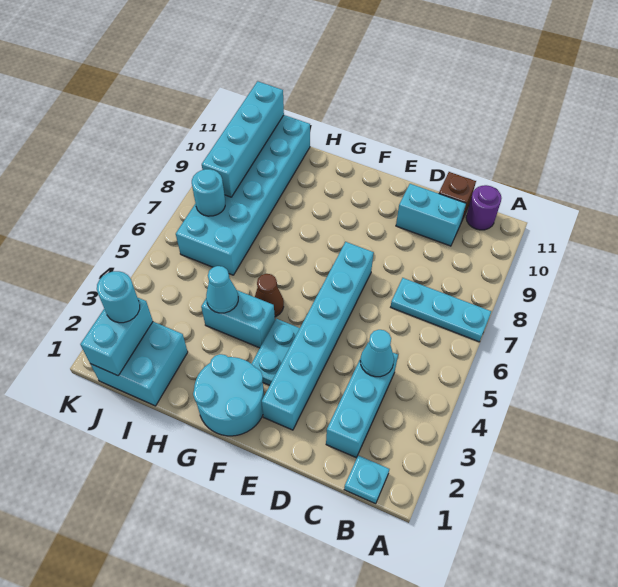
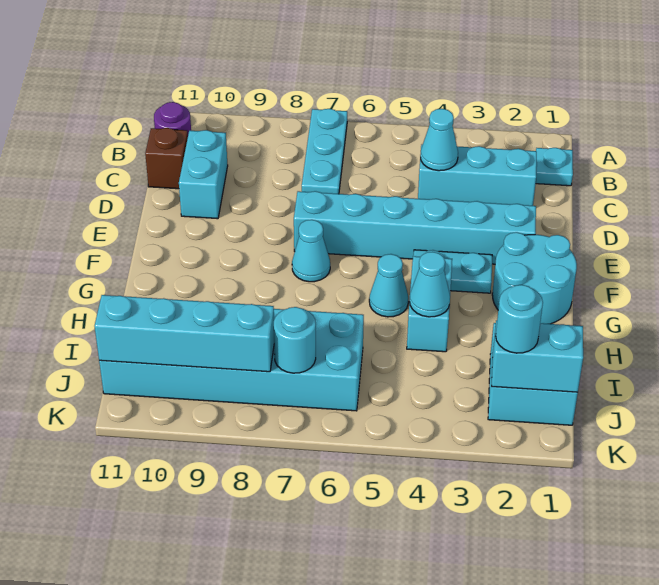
none -> cyan cone F7 level 1
brown cone G5 level 1 -> cyan cone G5 level 1

